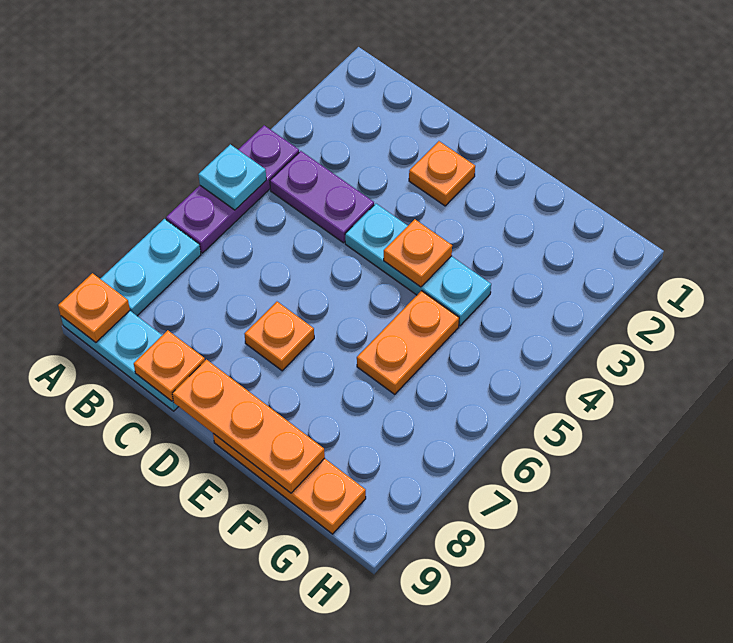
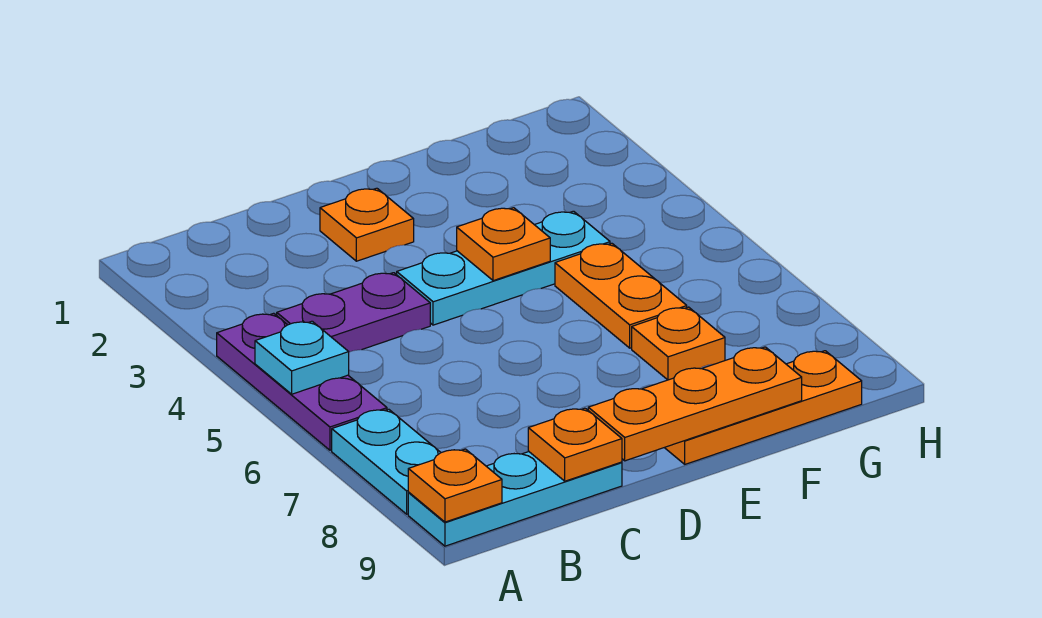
orange plate D7 level 1 -> orange plate F7 level 1

